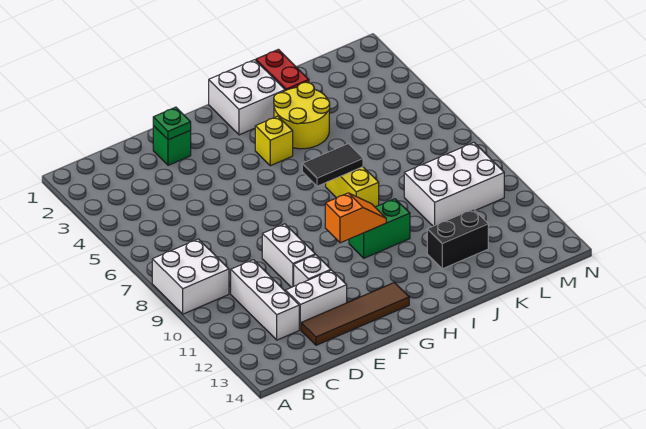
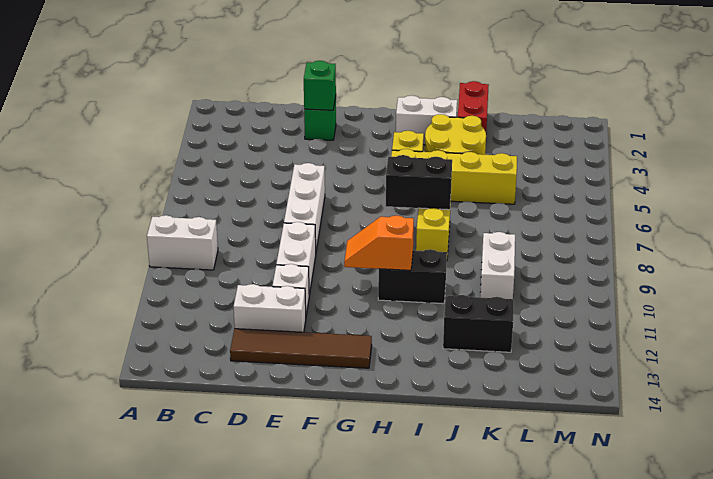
white brick A8:B9 level 1 -> white brick A9:B9 level 1
white brick C10:C12 level 1 -> white brick E6:E8 level 1
green plate E2 level 2 -> green brick E2 level 2
orange slope G10:H10 level 2 top G -> orange slope G10:H10 level 2 top H
white brick H1:I2 level 1 -> white brick H2:I2 level 1
none -> yellow brick H5:K5 level 1
black tile H7:I7 level 2 -> black brick H7:I7 level 2
green brick H10:I10 level 1 -> black brick H10:I10 level 1
white brick K9:M10 level 1 -> white brick K9:K10 level 1

